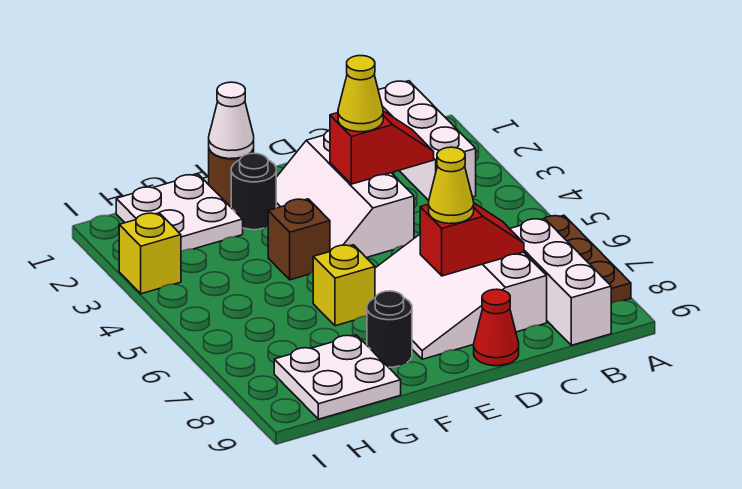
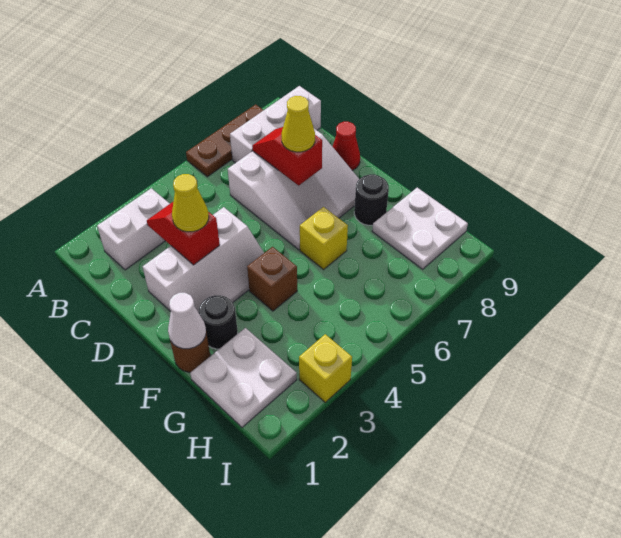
white brick B1:B3 level 1 -> white brick B2:B3 level 1

